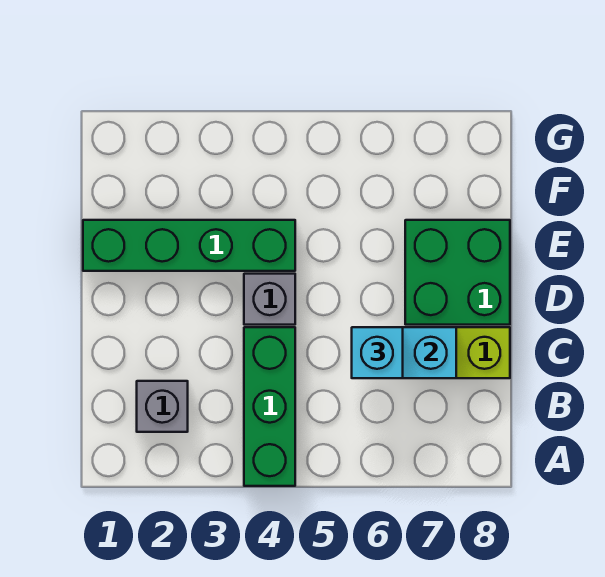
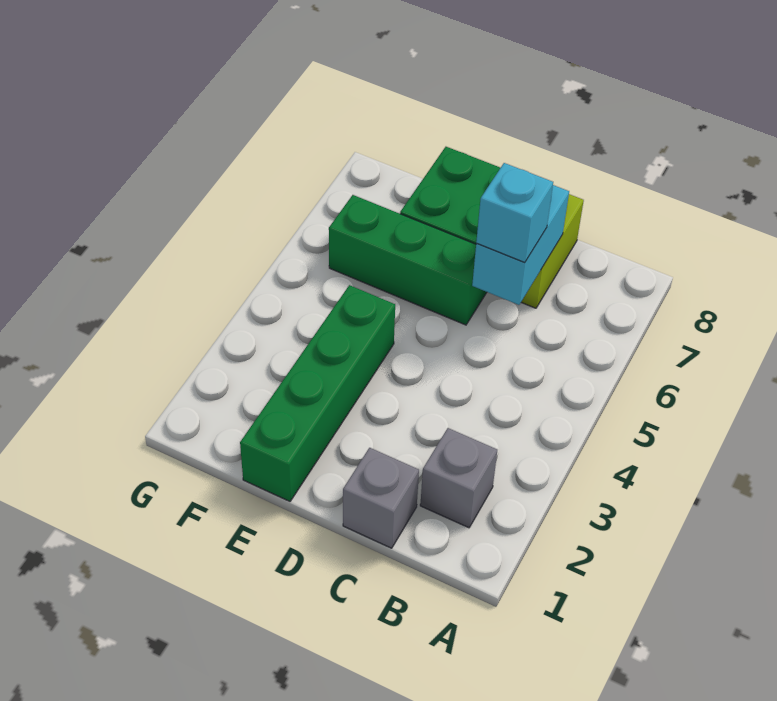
green brick A4:C4 level 1 -> green brick D6:F6 level 1
grey brick D4 level 1 -> grey brick C1 level 1

